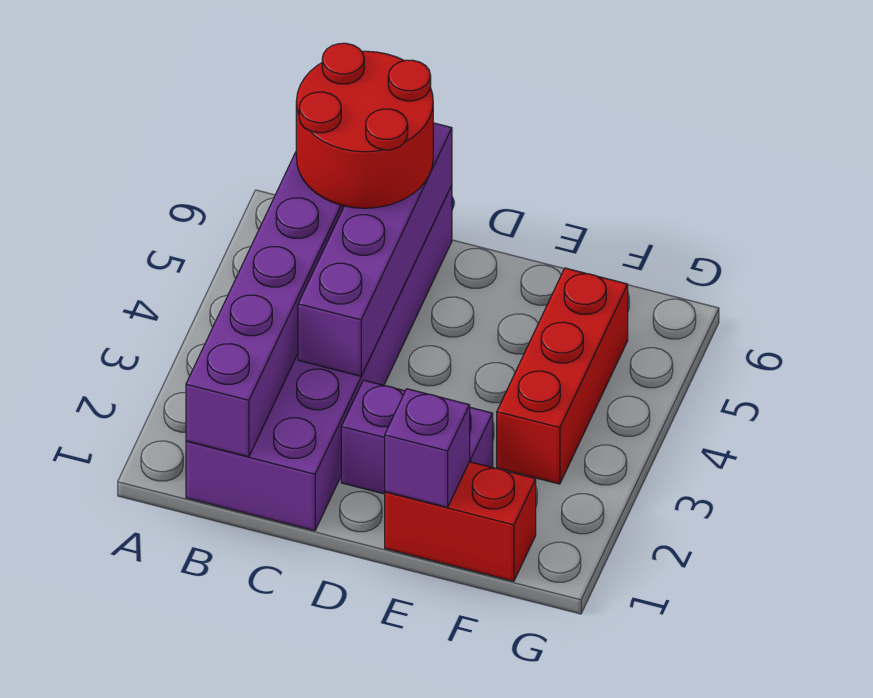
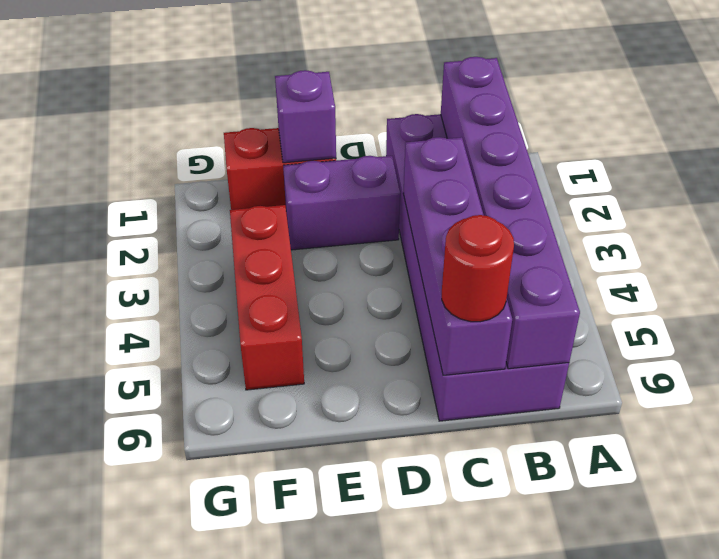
red round brick B5:C6 level 3 -> red round brick C6 level 3

